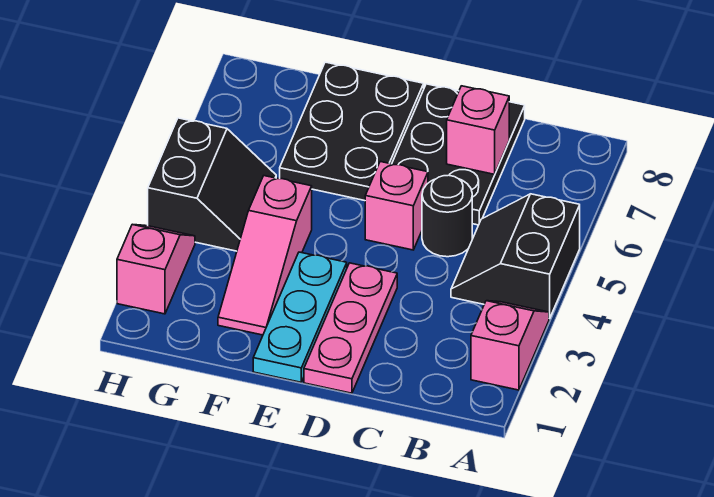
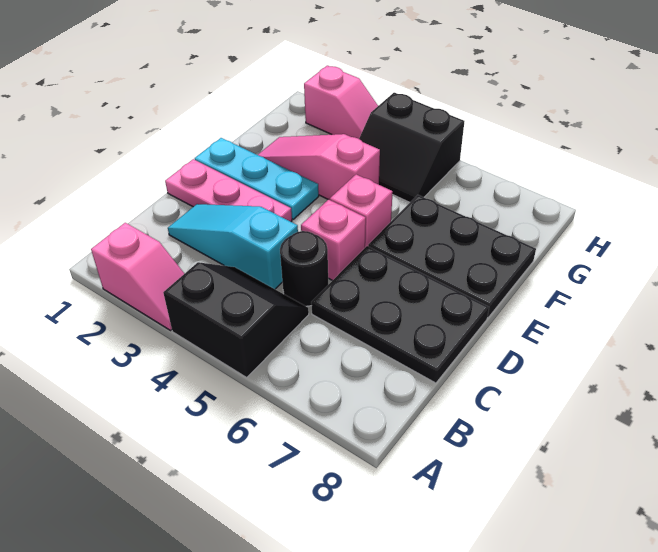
none -> cyan slope C2:C4 level 1 top 4
pink brick C7 level 2 -> pink brick E5 level 1

